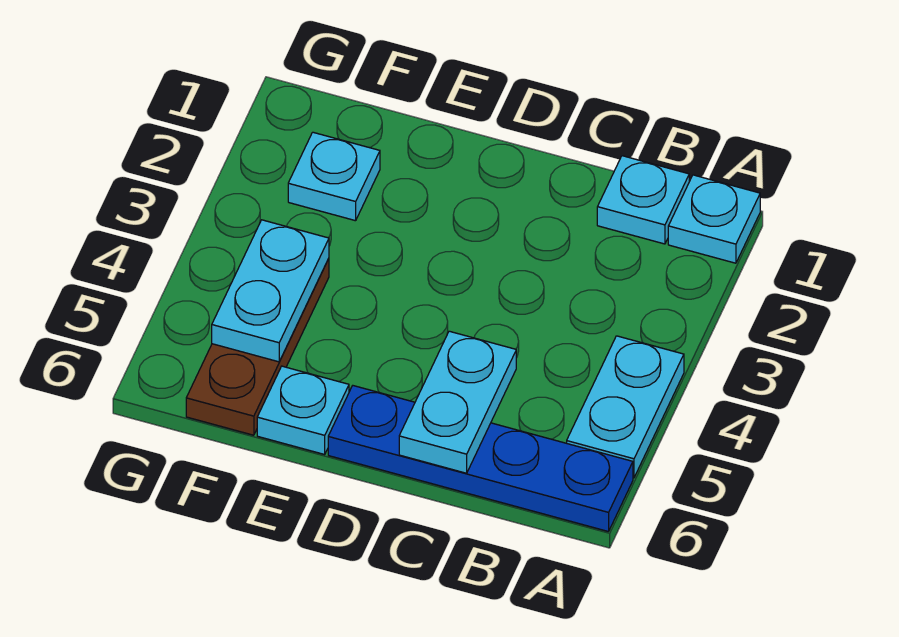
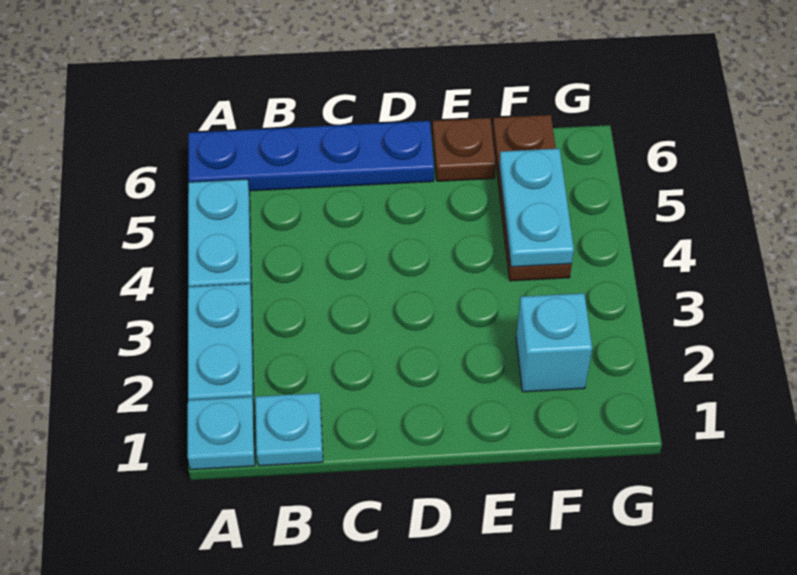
cyan plate C5:C6 level 2 -> cyan plate A2:A3 level 1
cyan plate E6 level 1 -> brown plate E6 level 1
cyan plate F2 level 1 -> cyan brick F2 level 1

